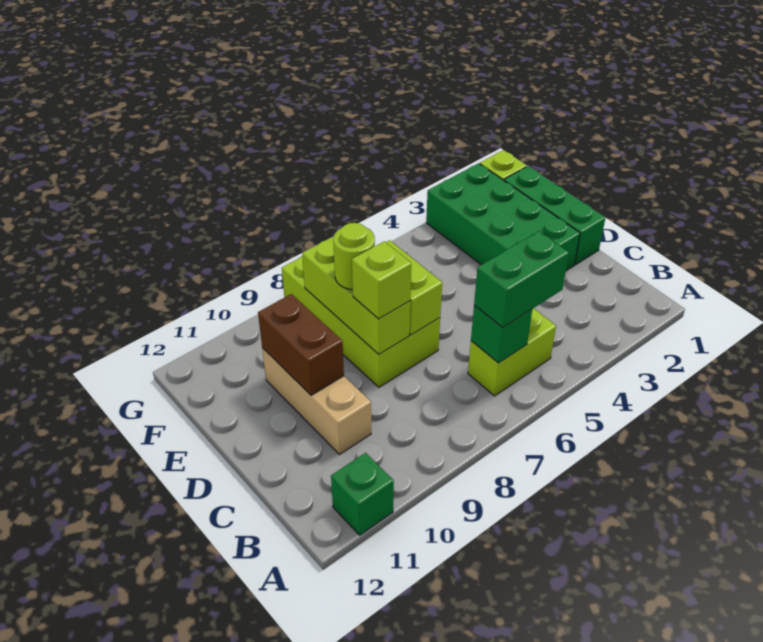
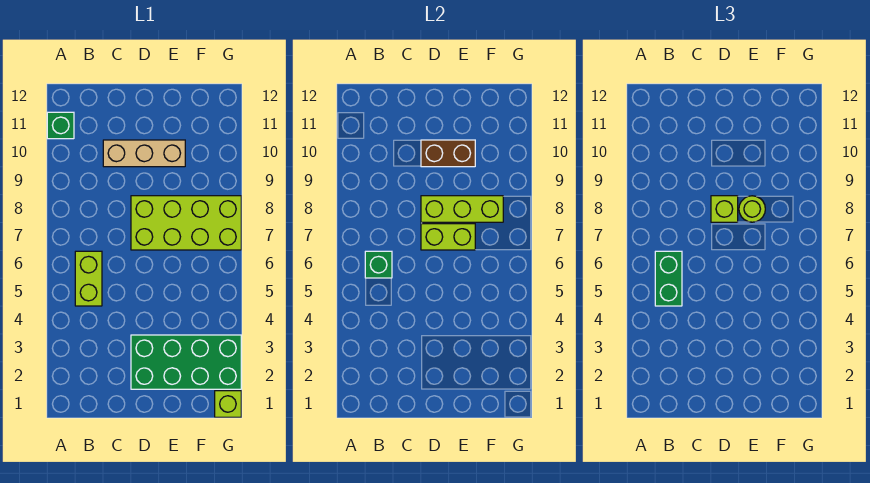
green brick D1:F1 level 1 -> none

